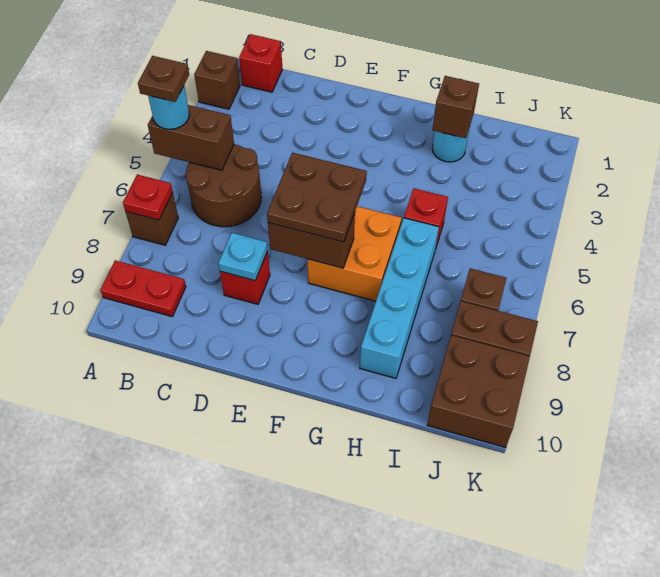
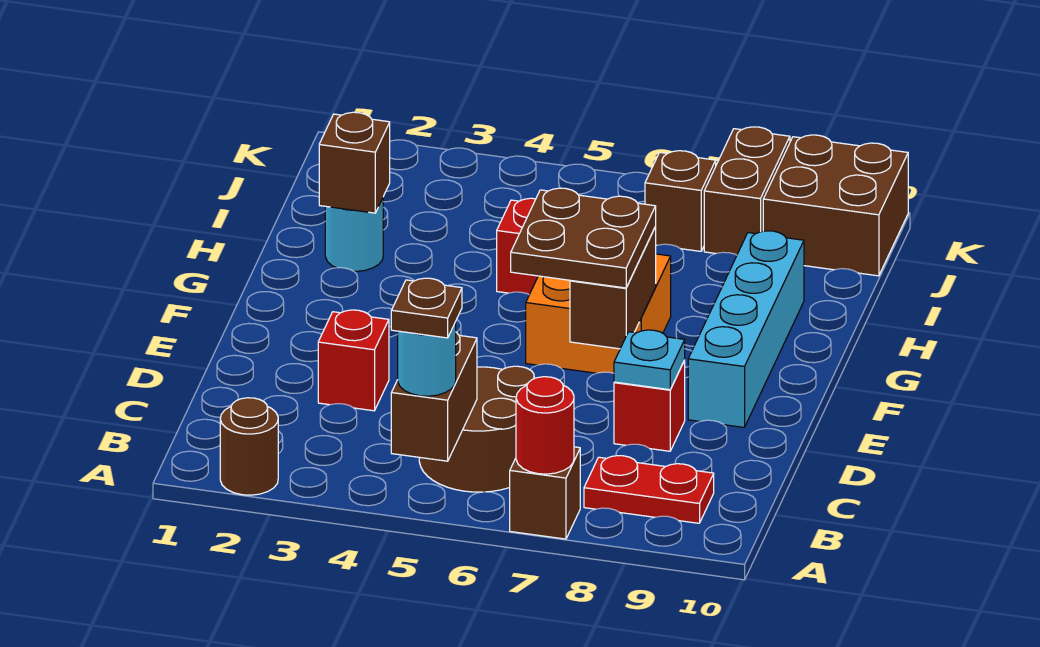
brown brick A2 level 1 -> brown round brick A2 level 1
red plate A7 level 2 -> red round brick A7 level 2
red plate A9:B9 level 1 -> red plate B8:B9 level 1
red brick B1 level 1 -> red brick D3 level 1
cyan brick H6:H9 level 1 -> cyan brick E9:H9 level 1

